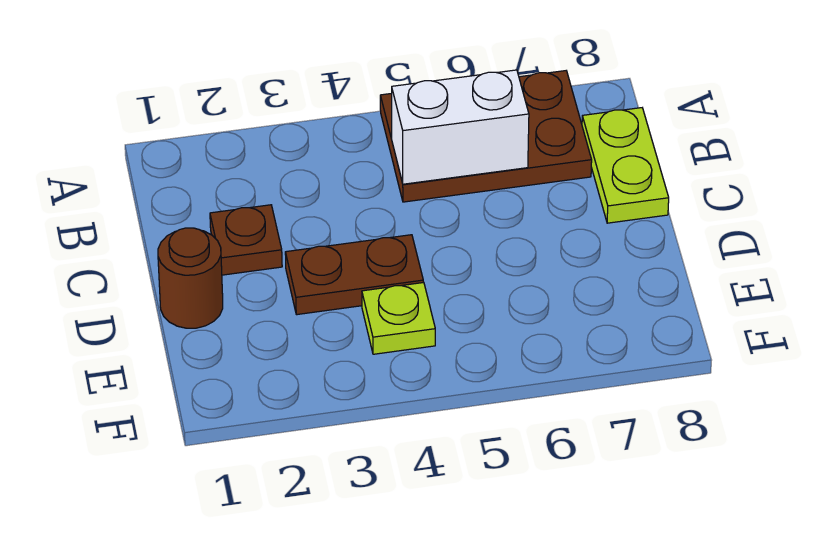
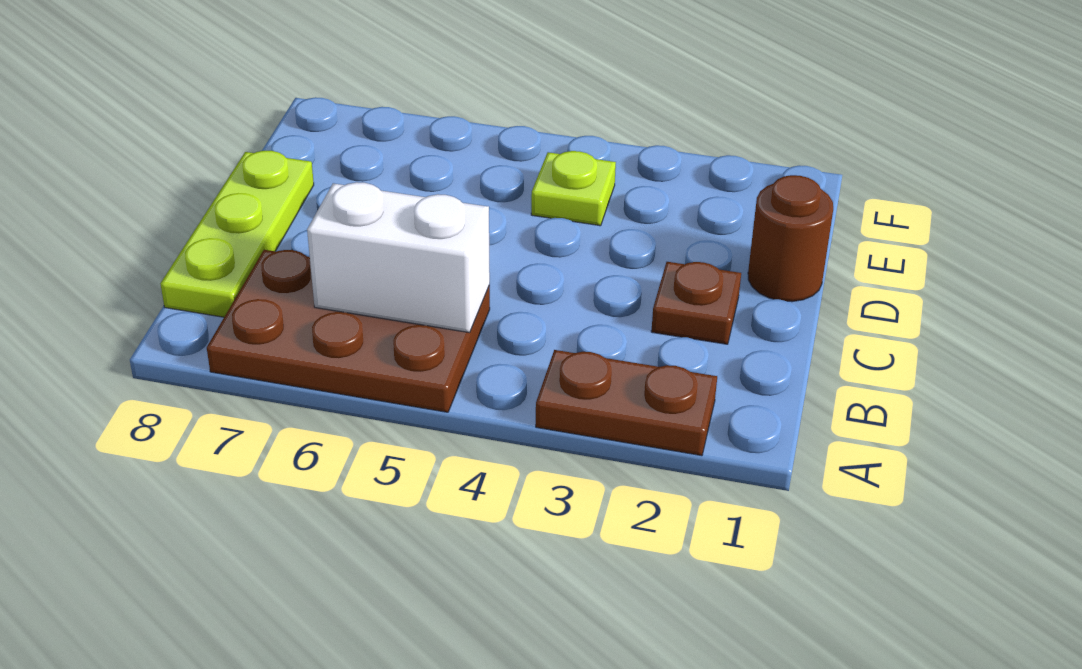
lime plate B8:C8 level 1 -> lime plate B8:D8 level 1
brown plate D3:D4 level 1 -> brown plate A2:A3 level 1

